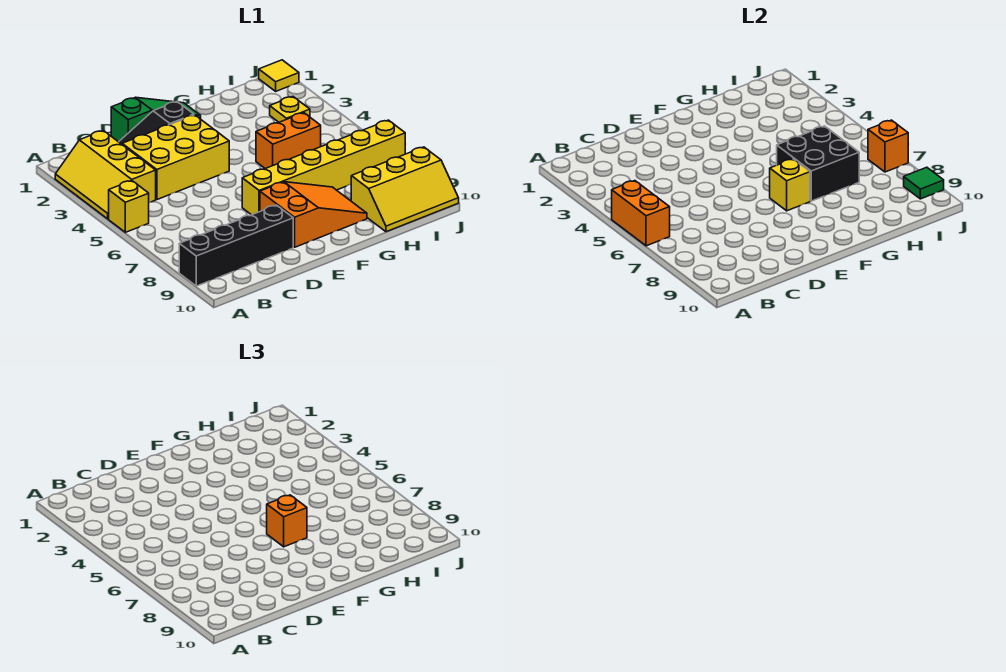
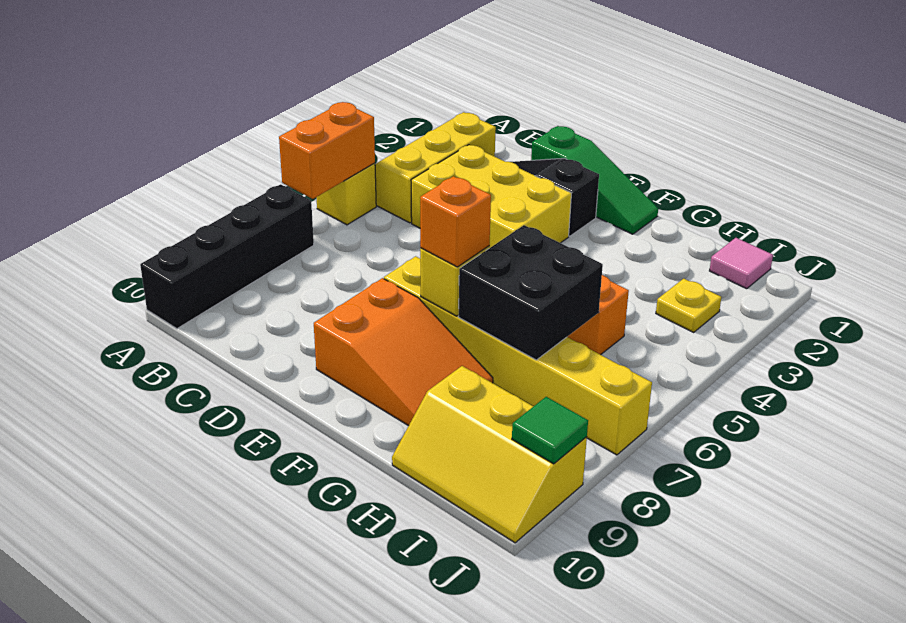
black brick A9:D9 level 1 -> black brick A7:A10 level 1
none -> pink tile I1 level 1
yellow tile J1 level 1 -> none
orange brick J7 level 2 -> none

